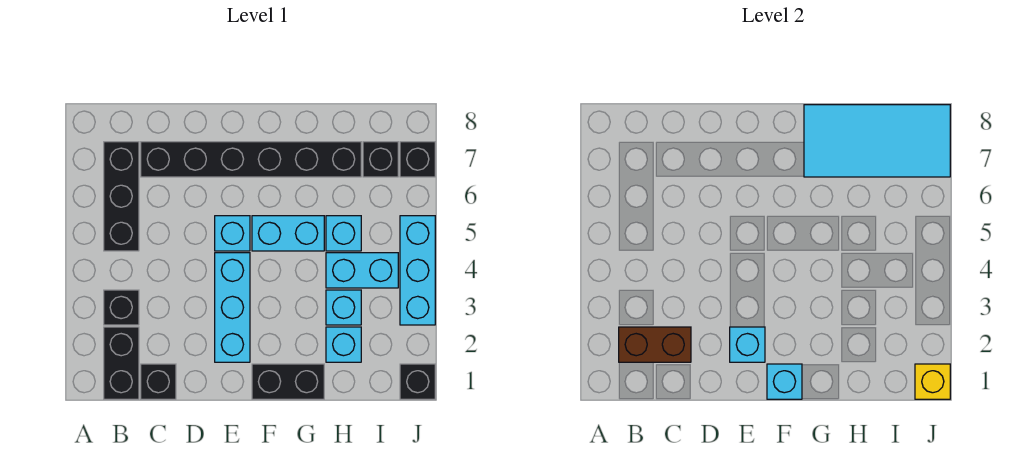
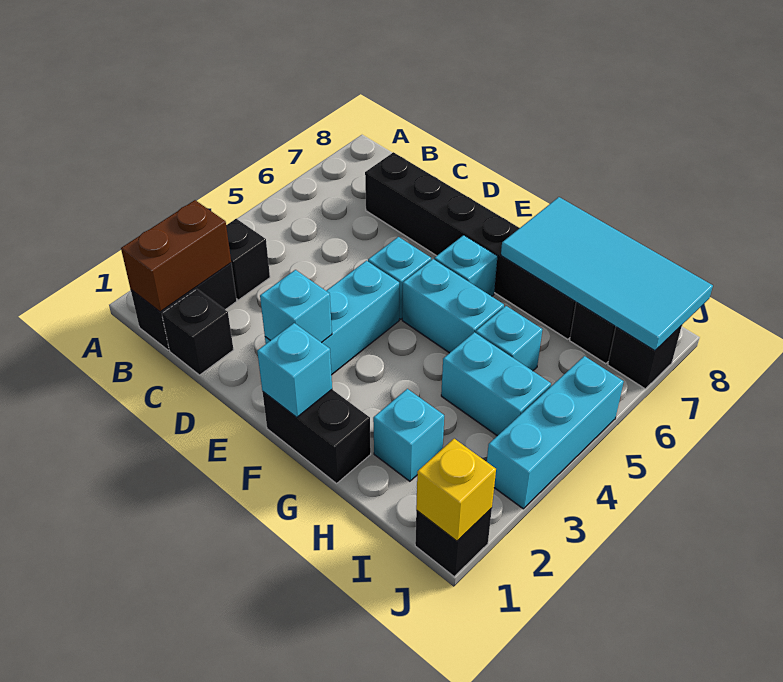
brown brick B2:C2 level 2 -> brown brick B1:B2 level 2
black brick B5:B7 level 1 -> none
cyan brick H3 level 1 -> cyan brick F6 level 1

